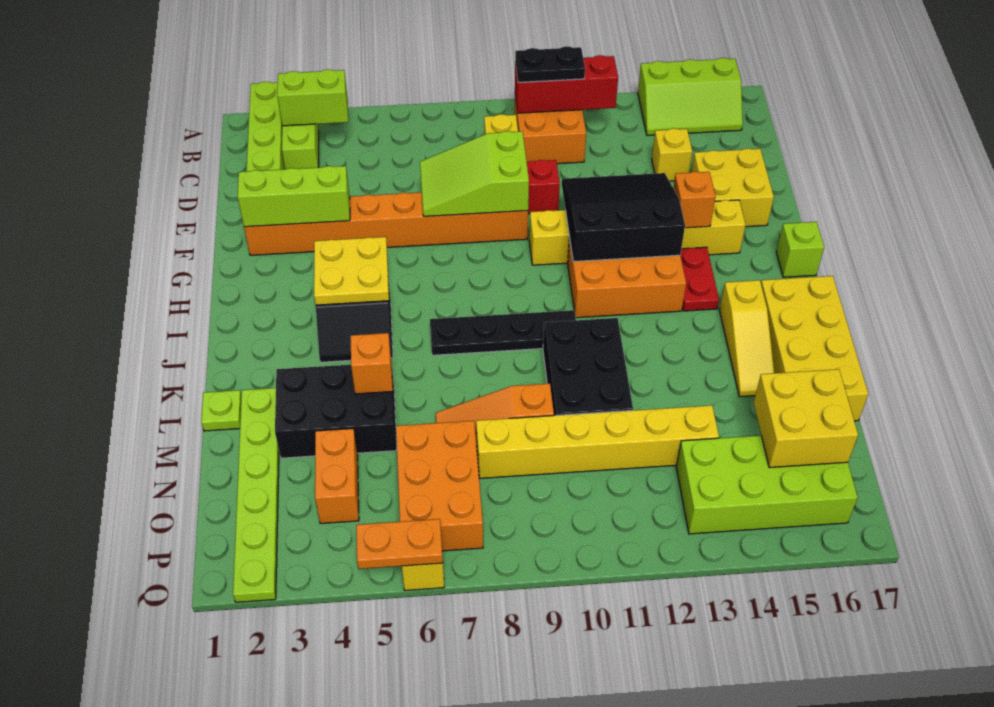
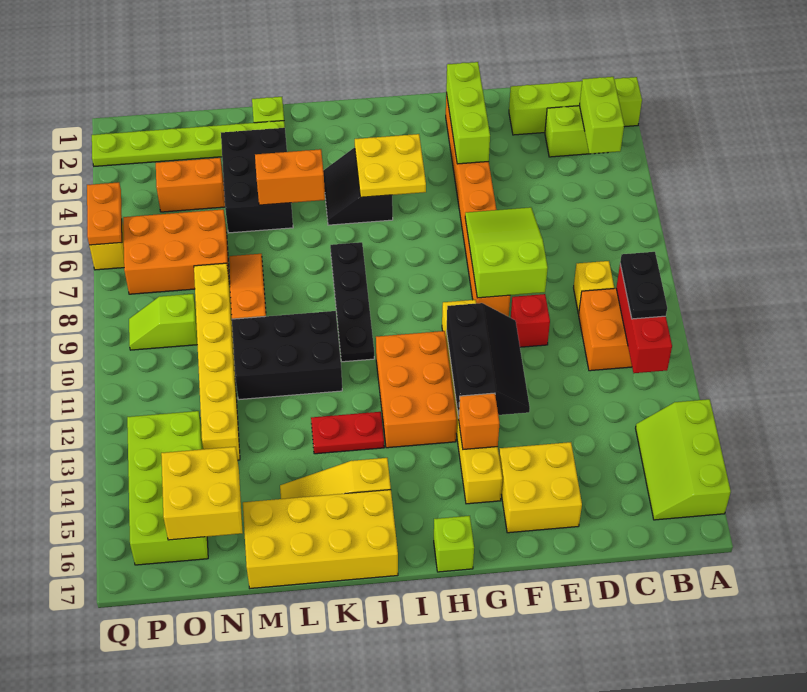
yellow brick D14 level 1 -> none
black slope F11:H13 level 2 top H -> black slope F11:G13 level 2 top G
red plate H14:I14 level 1 -> red plate J13:K13 level 1
orange brick L5 level 2 -> orange brick K5:L5 level 2
none -> lime slope O9:P9 level 1 top O

